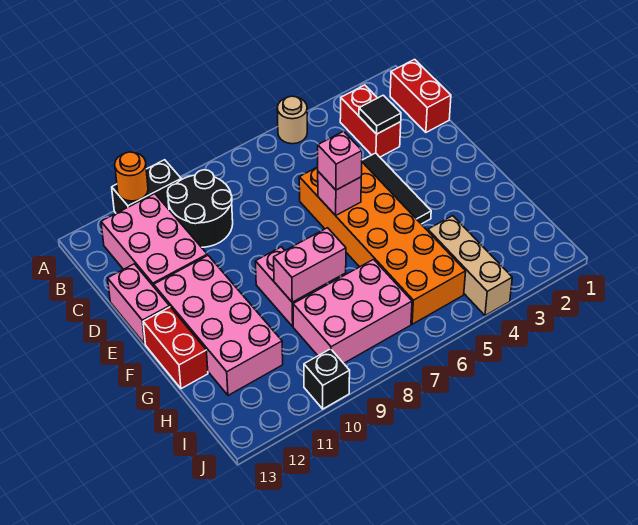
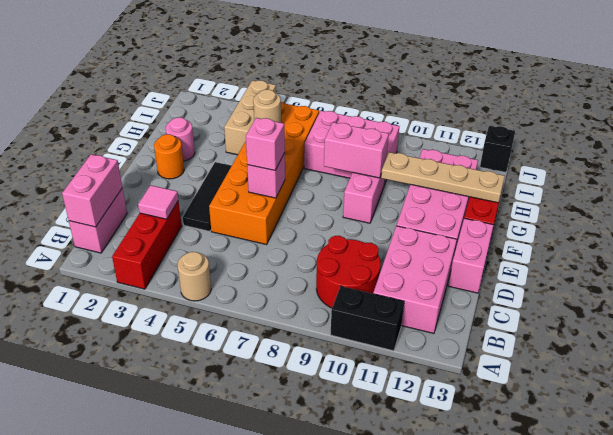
orange round brick A11 level 2 -> orange round brick F2 level 1
red brick B1:C1 level 1 -> pink brick B1:C1 level 1
none -> pink brick B1:C1 level 2
red brick B3:C3 level 1 -> red brick A3:C3 level 1
black round brick B9:C10 level 1 -> red round brick B9:C10 level 1
black tile C3 level 2 -> pink tile C3 level 2
none -> pink round brick G2 level 1
none -> tan plate G10:G13 level 2
none -> tan round brick H5 level 2
black brick J10 level 1 -> black brick J13 level 1

